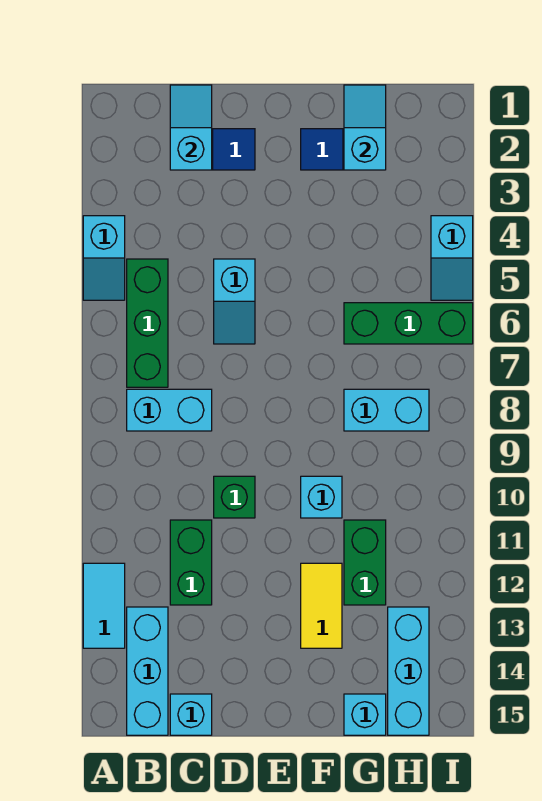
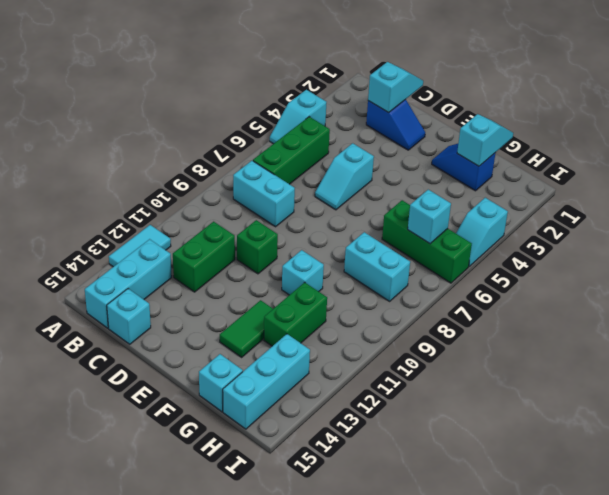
yellow tile F12:F13 level 1 -> green tile F12:F13 level 1
none -> cyan brick H6 level 2

